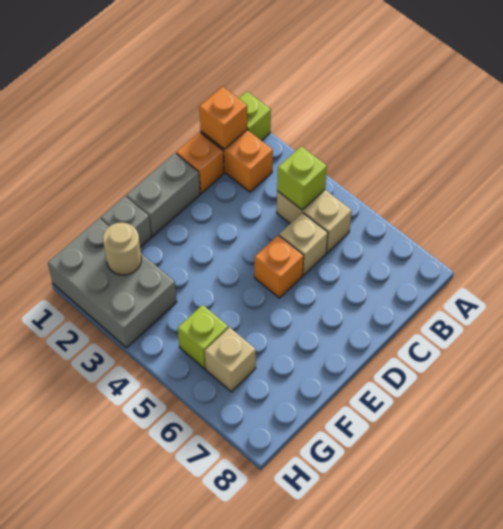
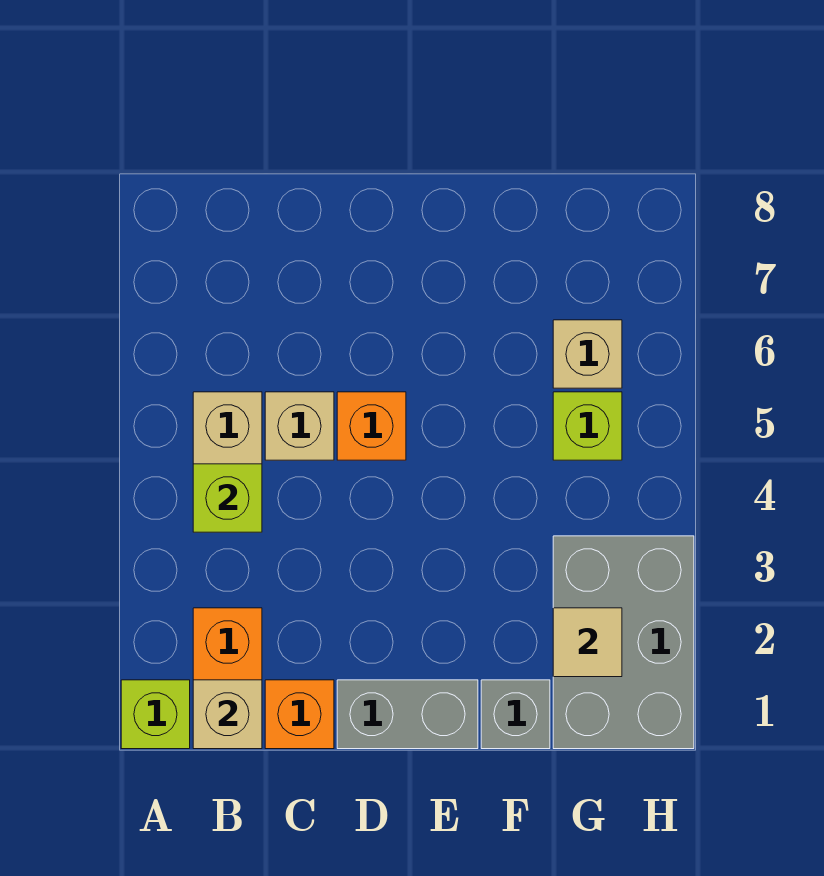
orange brick B1 level 2 -> tan brick B1 level 2
tan round brick G2 level 2 -> tan tile G2 level 2

